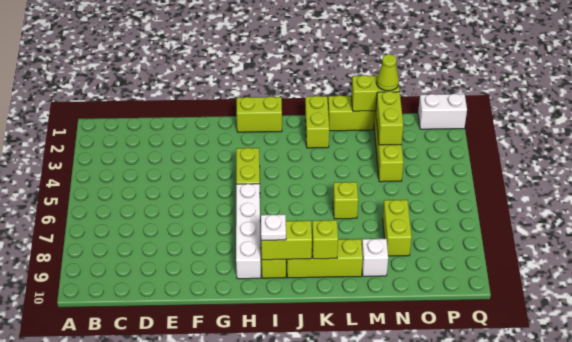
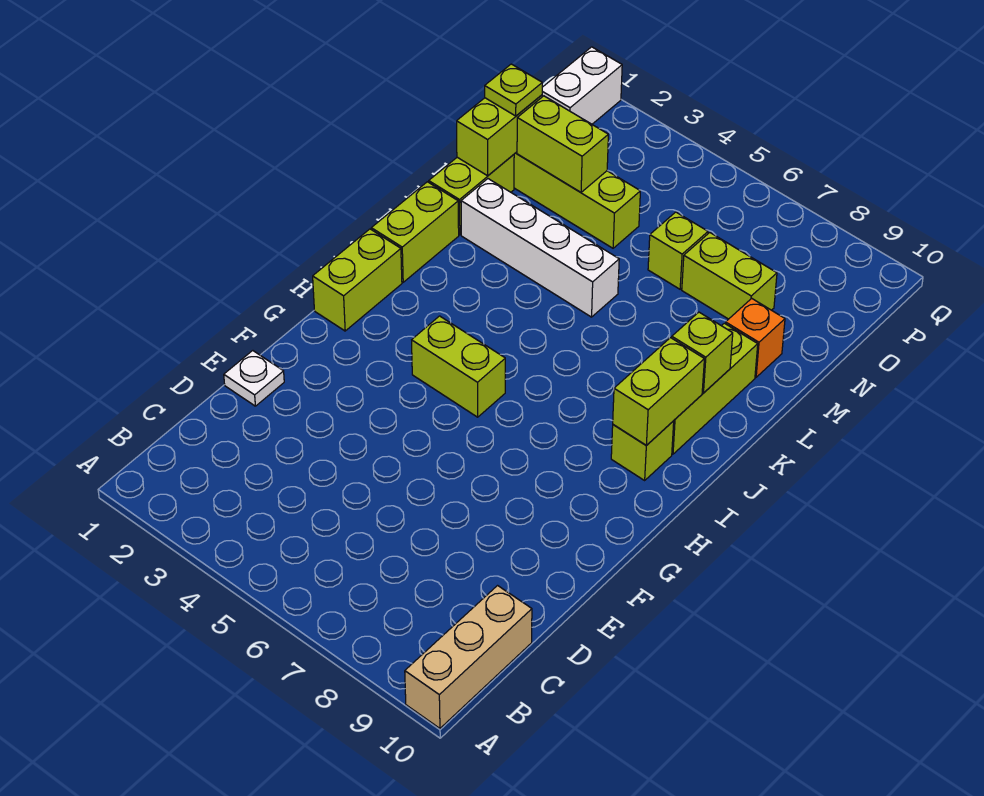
none -> tan brick A10:C10 level 1
white brick H6:H9 level 1 -> white brick L2:L5 level 1
white plate I9 level 3 -> white plate E1 level 1
lime brick K1:K2 level 1 -> lime brick J1:K1 level 1
lime brick L6 level 1 -> lime brick N6 level 1
white brick M9 level 1 -> orange brick M9 level 1
lime cone N1 level 3 -> lime plate N1 level 3

